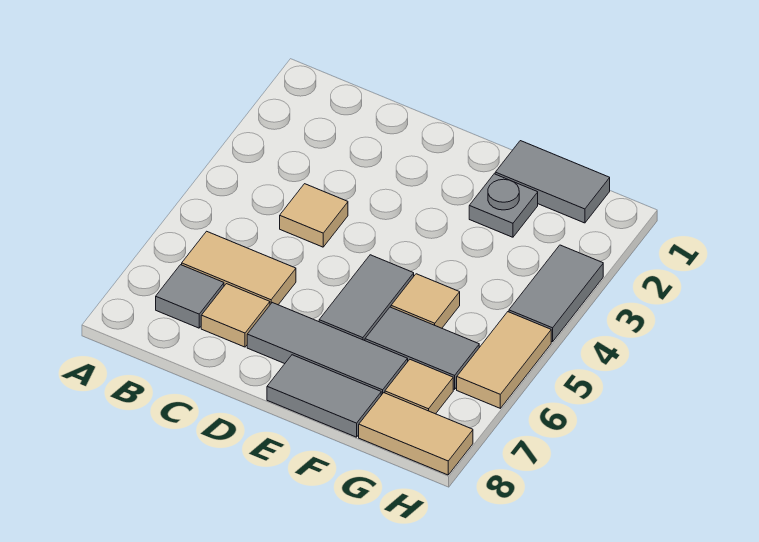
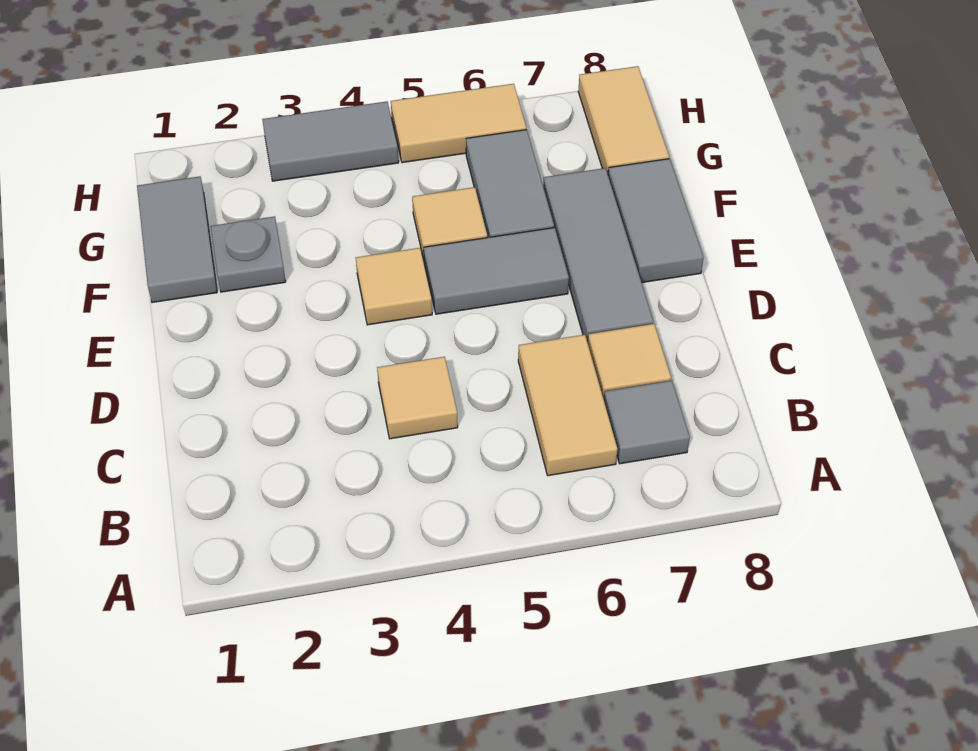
tan tile G7 level 1 -> tan tile E4 level 1

